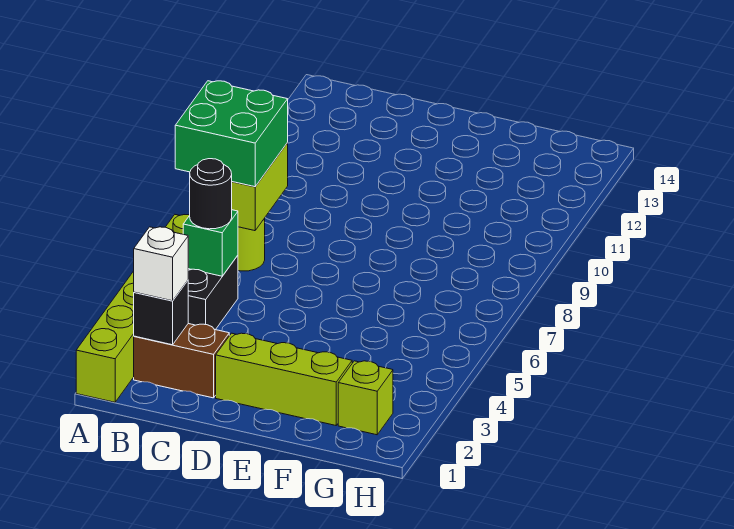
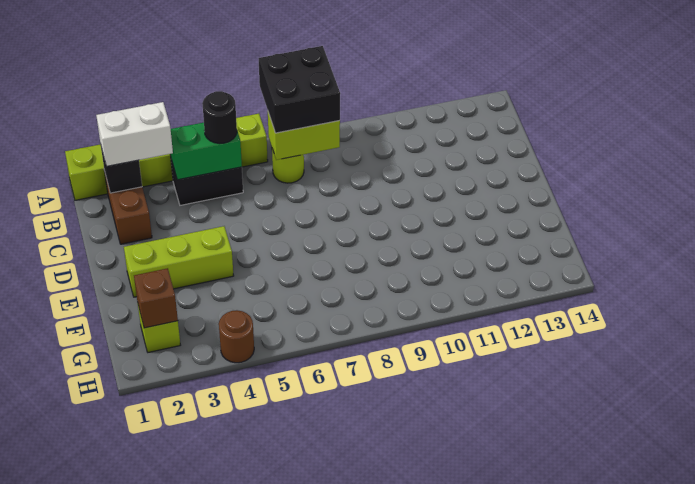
green brick A7:B8 level 3 -> black brick A7:B8 level 3
white brick B2 level 3 -> white brick B2:B3 level 3
green brick B5 level 2 -> green brick B4:B5 level 2
lime brick D2:F2 level 1 -> lime brick E2:E4 level 1
none -> brown brick G2 level 2
none -> brown round brick H4 level 1

